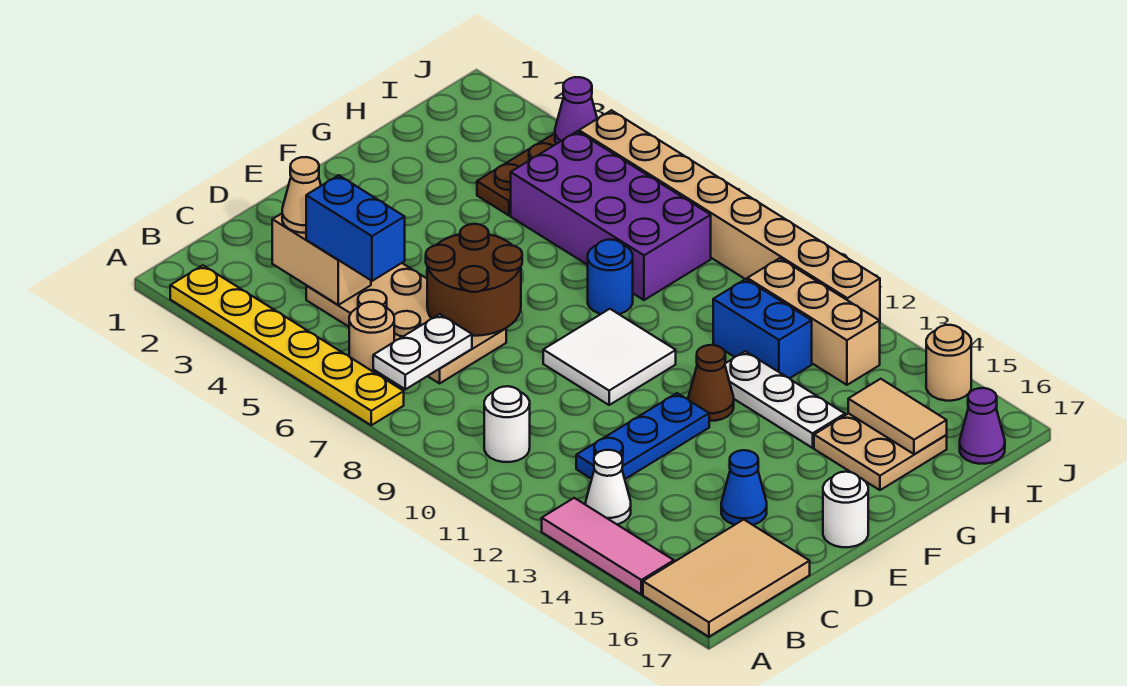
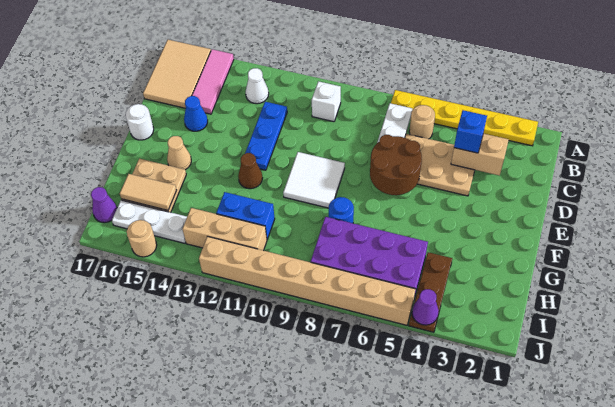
pink tile A13:A15 level 1 -> pink tile A15:C15 level 1
white round brick B10 level 1 -> white brick B10 level 1
tan cone C3 level 3 -> tan cone F15 level 1
blue brick C4:C5 level 3 -> blue brick C4 level 3
white plate G12:G14 level 1 -> white plate I14:I16 level 1

